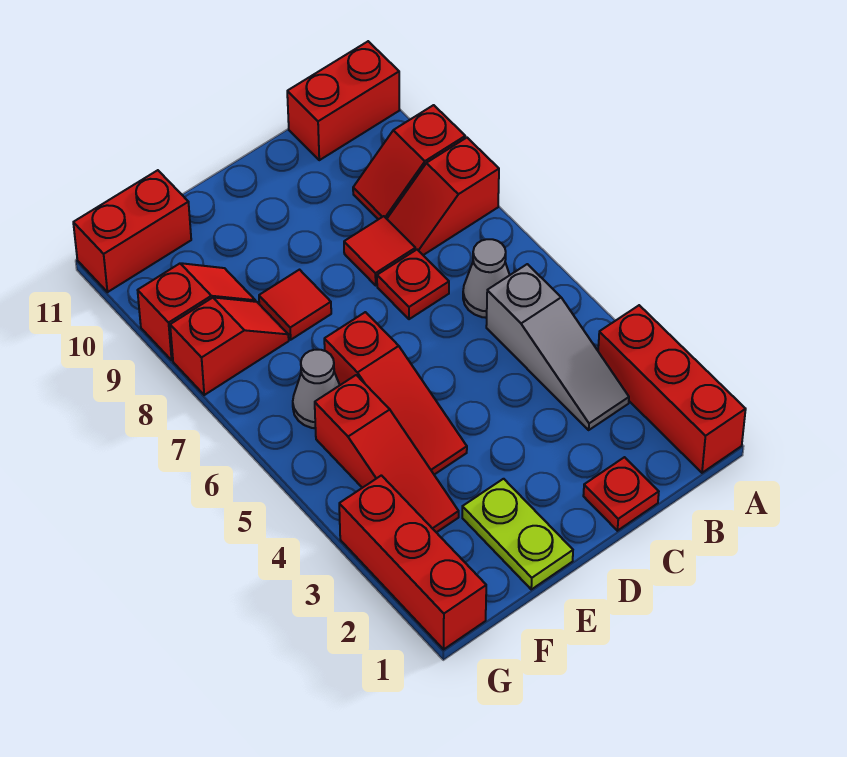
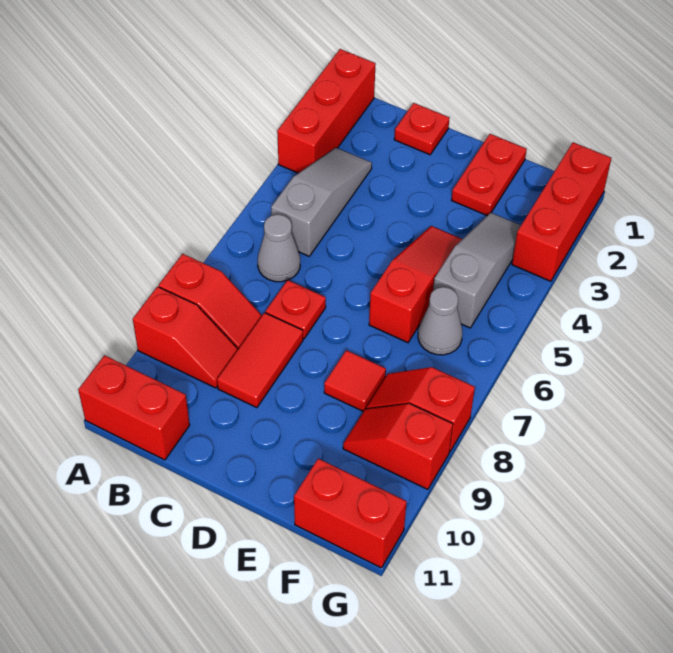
red tile C8 level 1 -> red tile C8:C9 level 1
lime plate E1:E2 level 1 -> red plate E1:E2 level 1
red slope F3:F5 level 1 top 5 -> grey slope F3:F5 level 1 top 5

